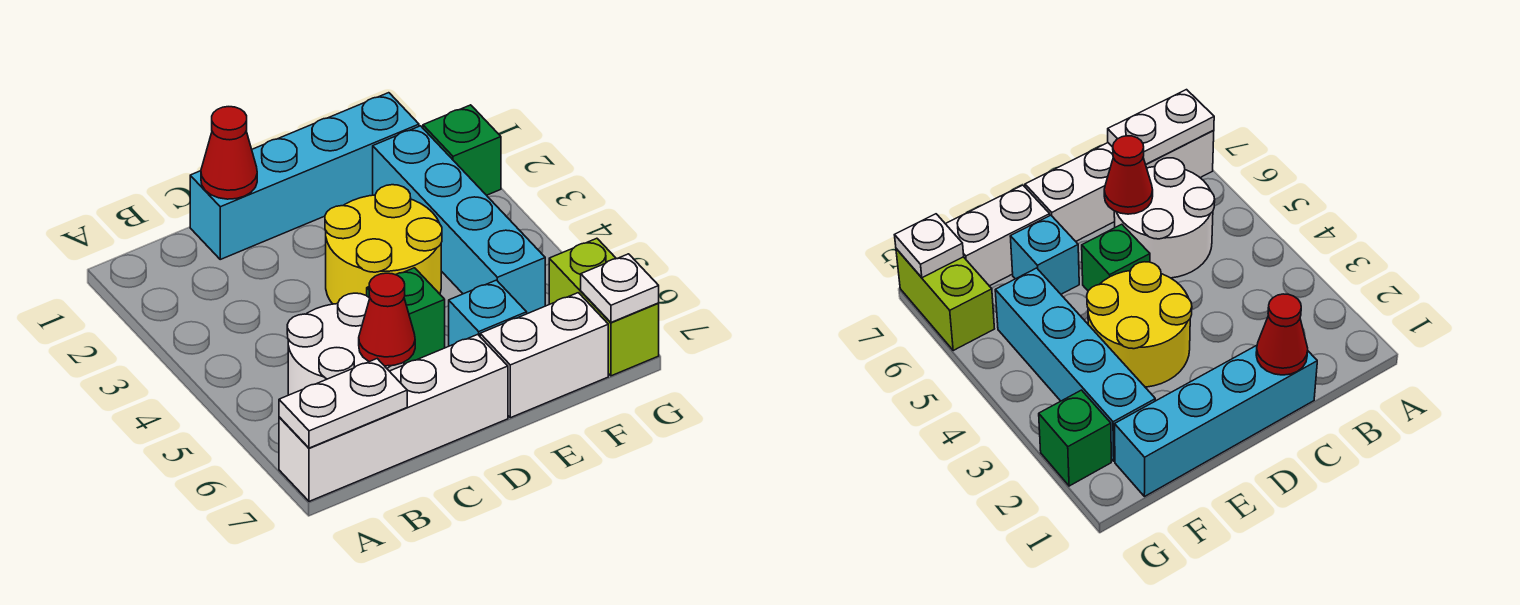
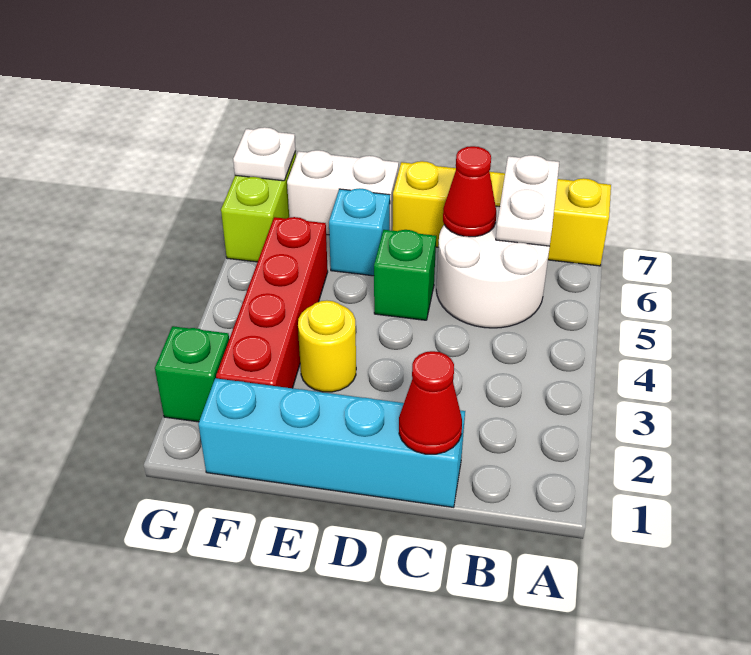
white brick A7:D7 level 1 -> yellow brick A7:D7 level 1
white plate A7:B7 level 2 -> white plate B6:B7 level 2
yellow round brick D3:E4 level 1 -> yellow round brick E3 level 1
cyan brick F2:F5 level 1 -> red brick F2:F5 level 1

